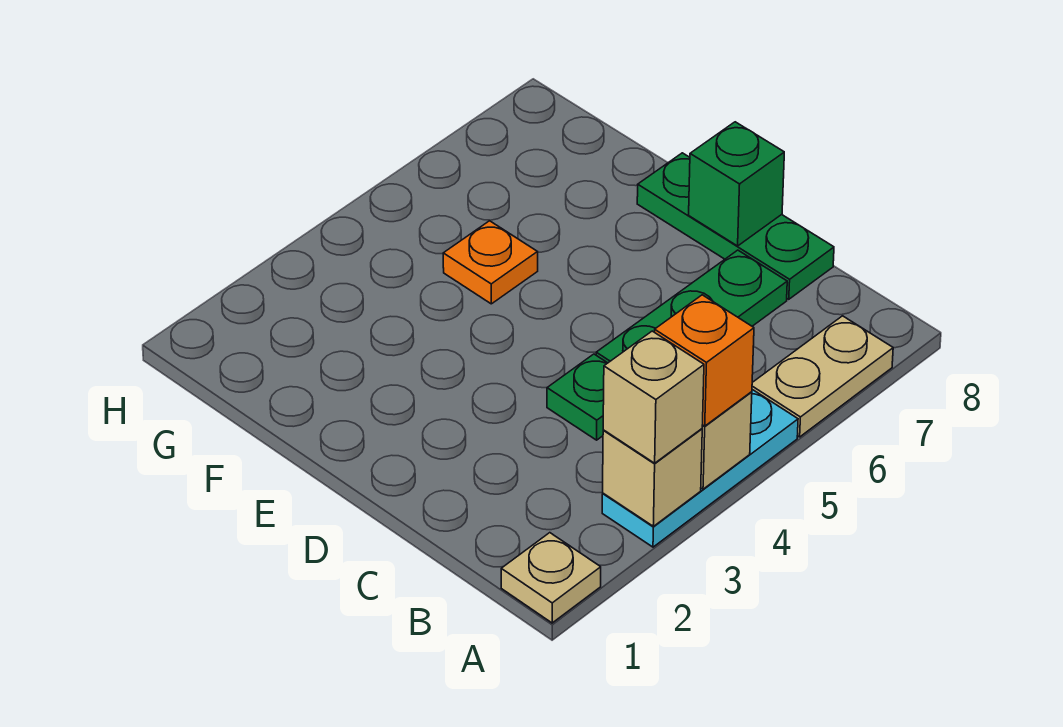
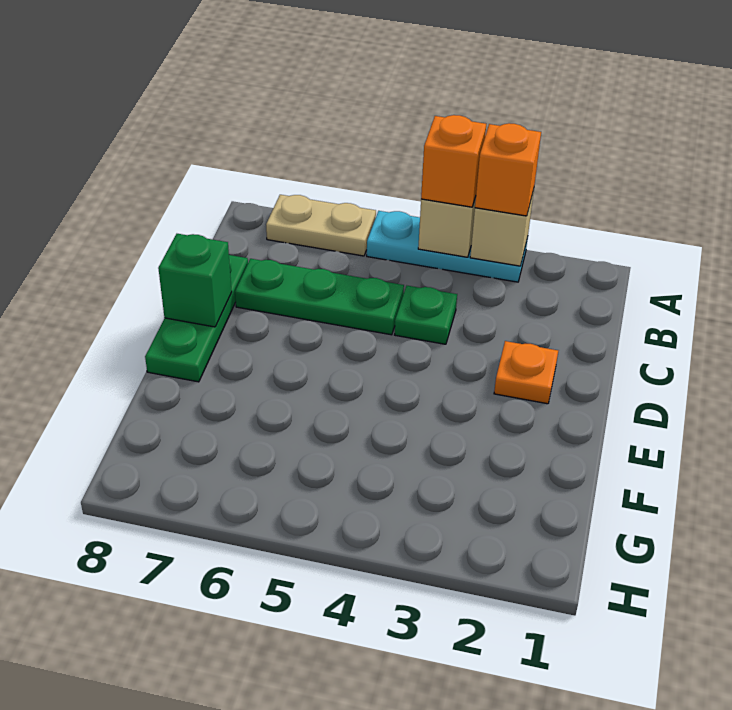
tan plate A1 level 1 -> none
tan brick A3 level 3 -> orange brick A3 level 3
orange plate F5 level 1 -> orange plate D2 level 1

